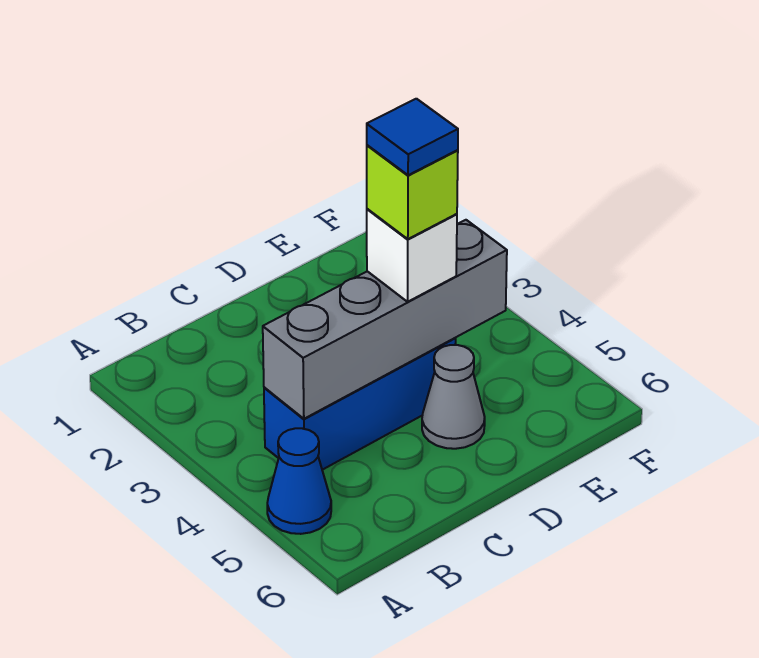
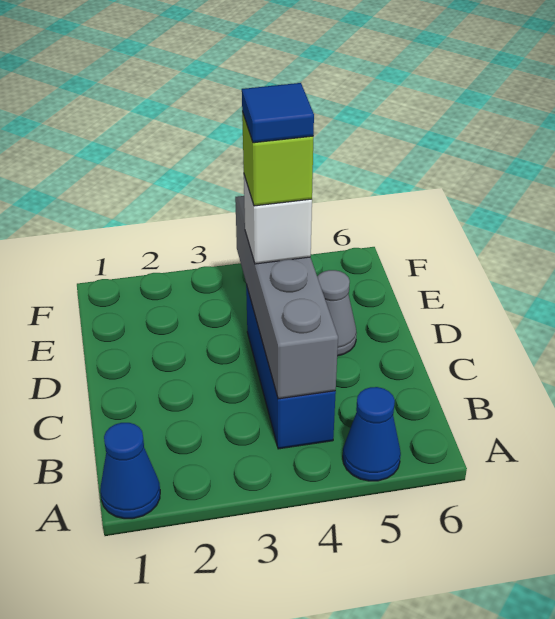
none -> blue cone A1 level 1

